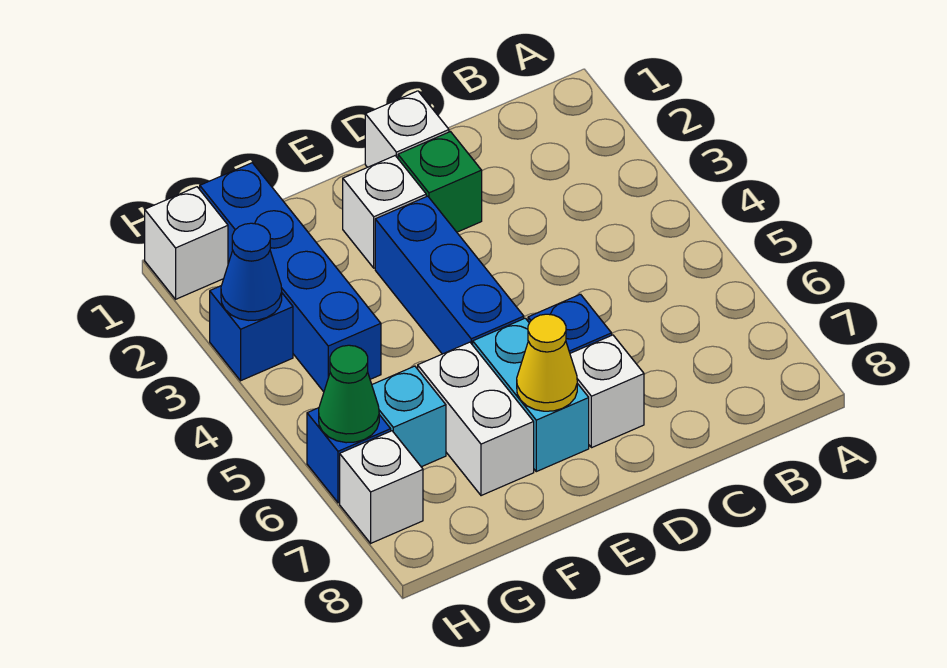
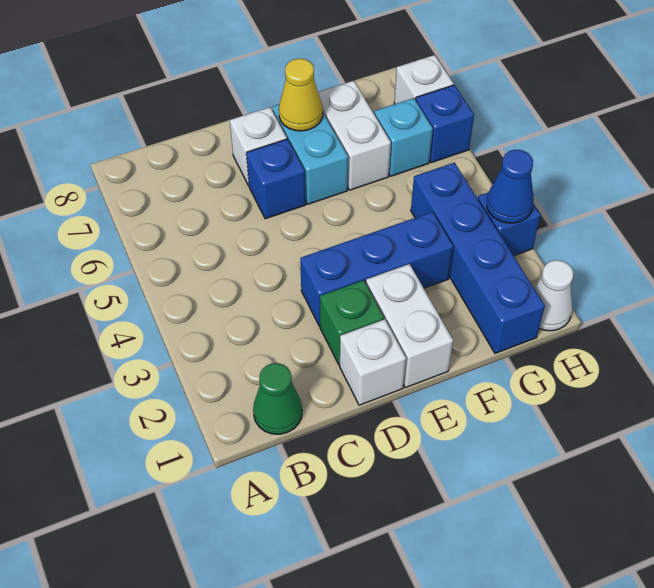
white brick E2 level 1 -> white brick E1:E2 level 1
blue brick E3:E5 level 1 -> blue brick D3:F3 level 1
white brick H1 level 1 -> white cone H1 level 1
green cone H6 level 2 -> green cone B1 level 1

